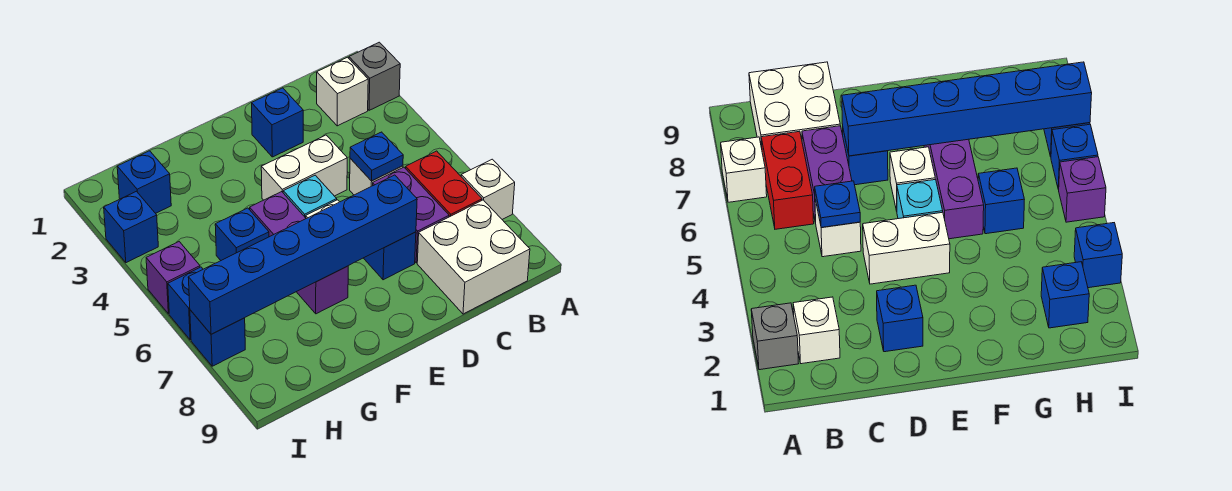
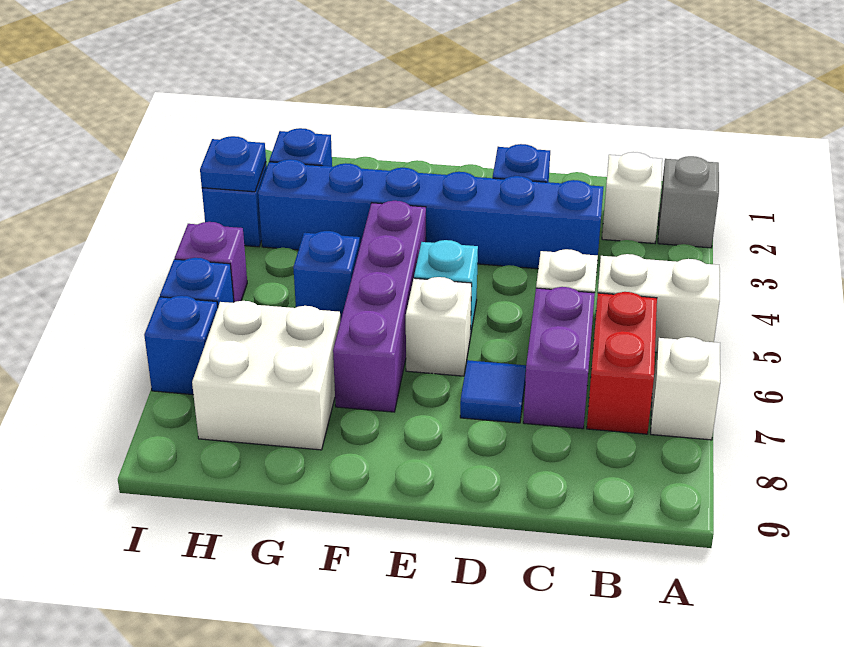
white brick B8:C9 level 1 -> white brick G7:H8 level 1
blue plate C5 level 2 -> blue plate I3 level 2
white brick D4:E4 level 1 -> white brick A5:B5 level 1
blue brick D7 level 1 -> blue tile D7 level 1
blue brick D7:I7 level 2 -> blue brick C3:H3 level 1
purple brick F5:F7 level 1 -> purple brick F4:F7 level 1

